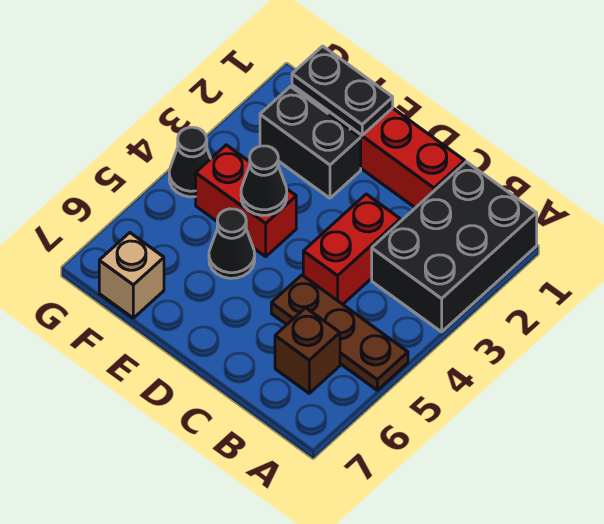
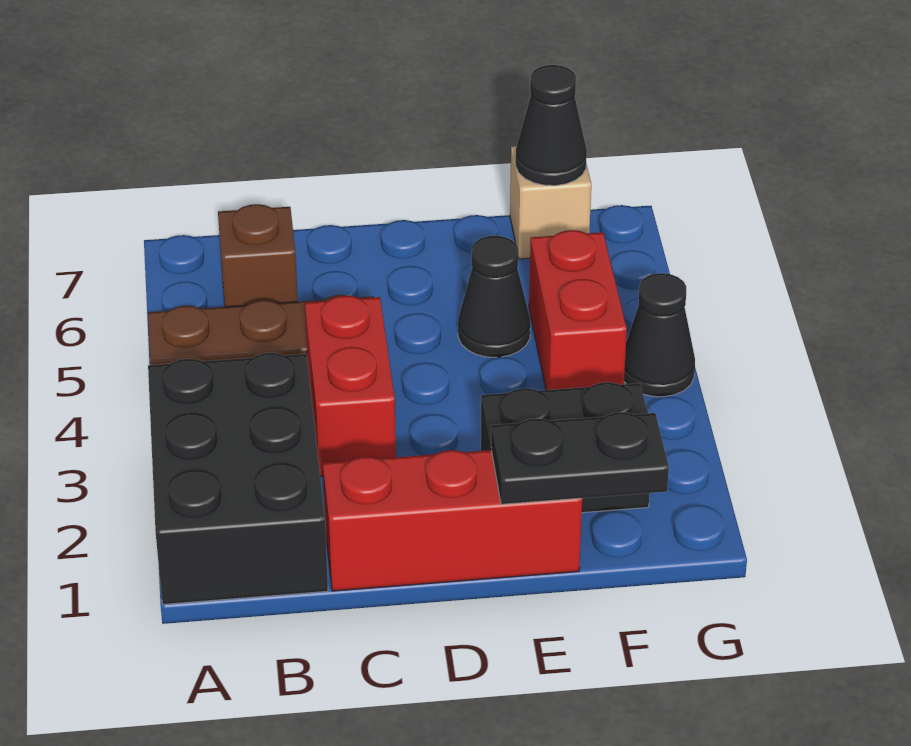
red brick E4:F4 level 1 -> red brick F4:F5 level 1
black cone E4 level 2 -> black cone F7 level 2

